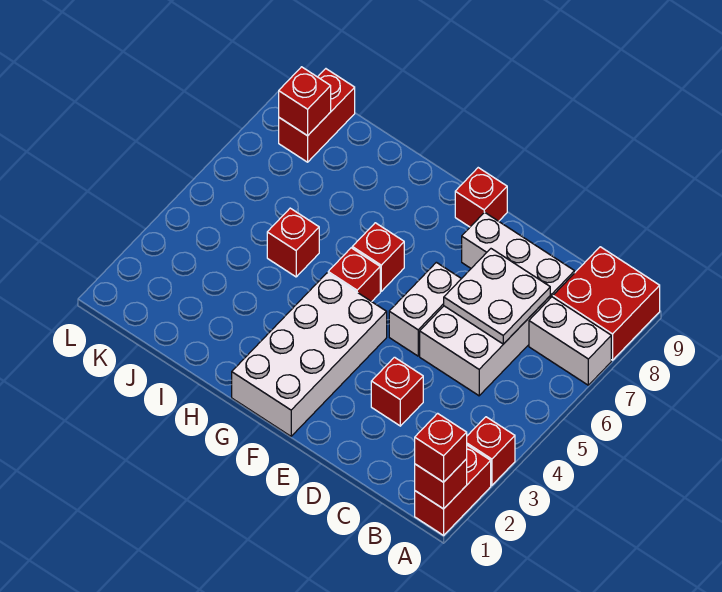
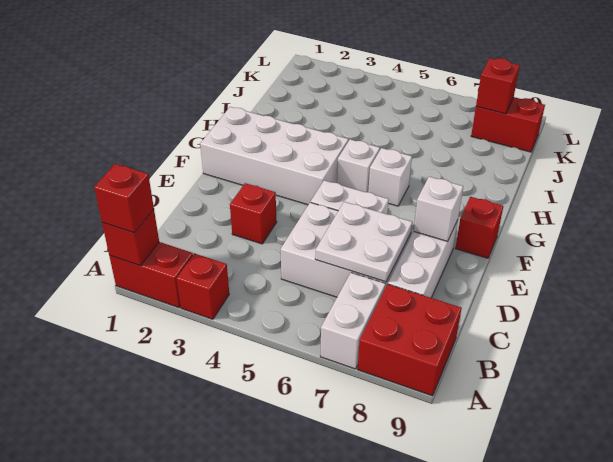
none -> white brick E8 level 2
red brick G5 level 1 -> white brick G5 level 1
red brick G6 level 1 -> white brick G6 level 1
red brick I5 level 1 -> none

